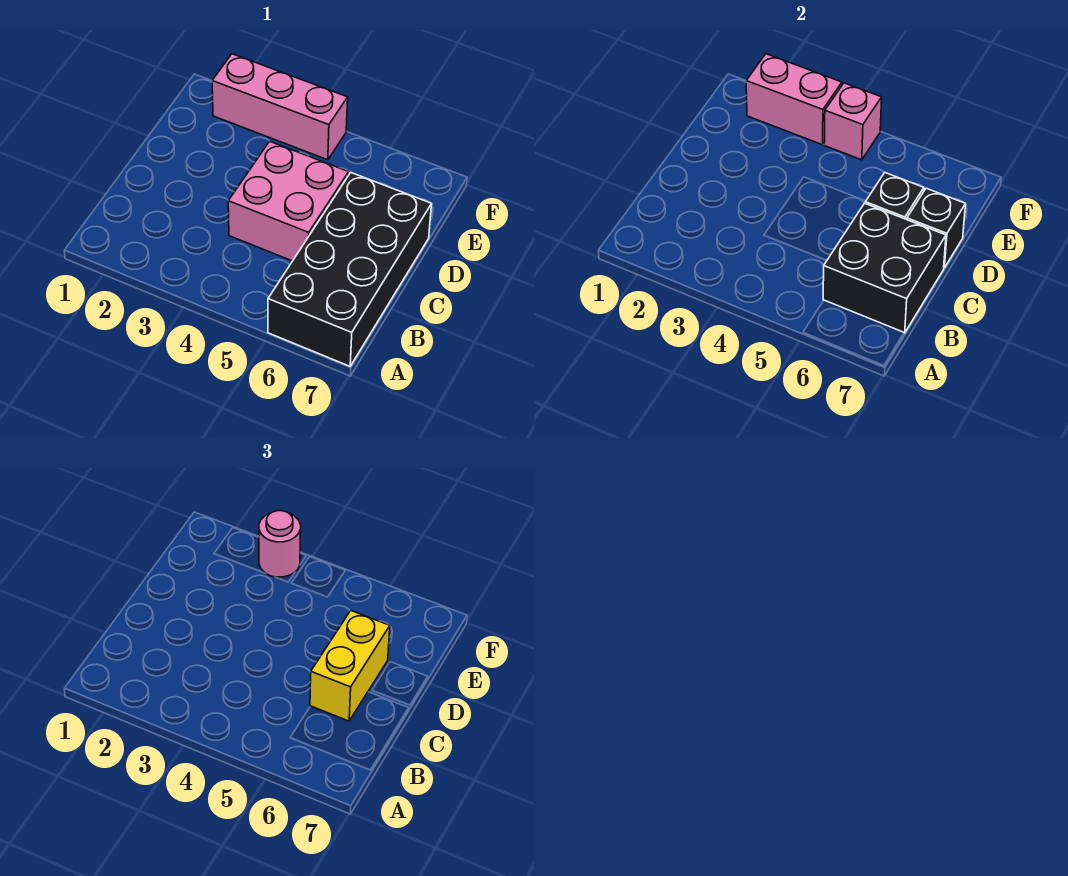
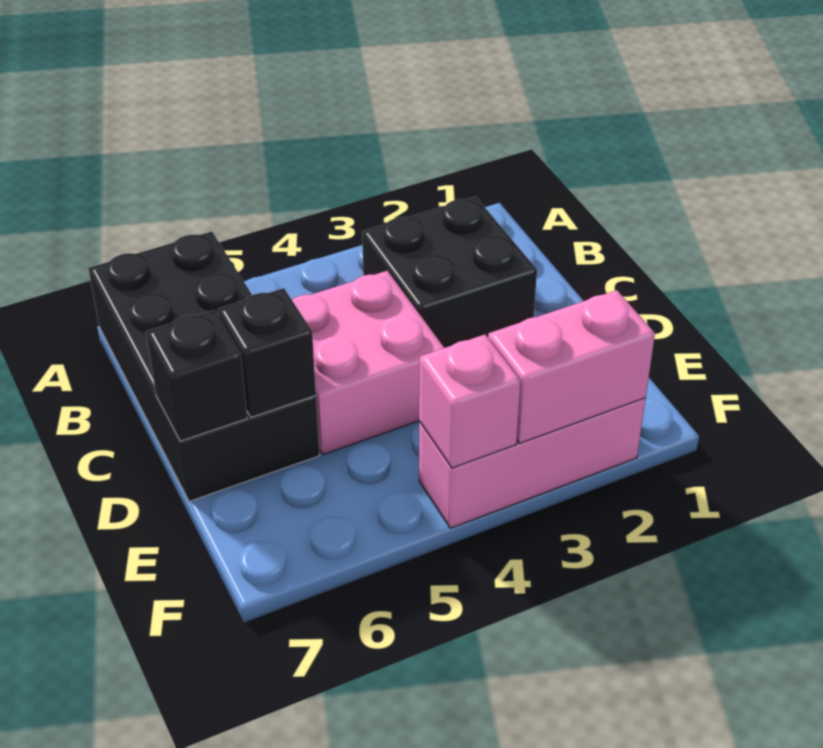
black brick B6:C7 level 2 -> black brick B2:C3 level 1
yellow brick C6:D6 level 3 -> none
pink round brick F3 level 3 -> none

